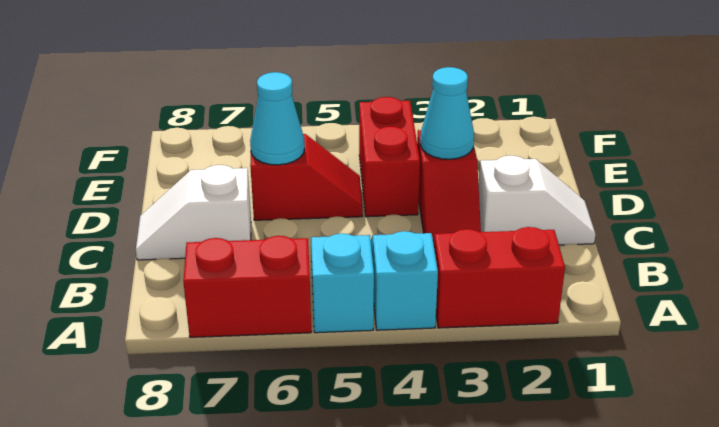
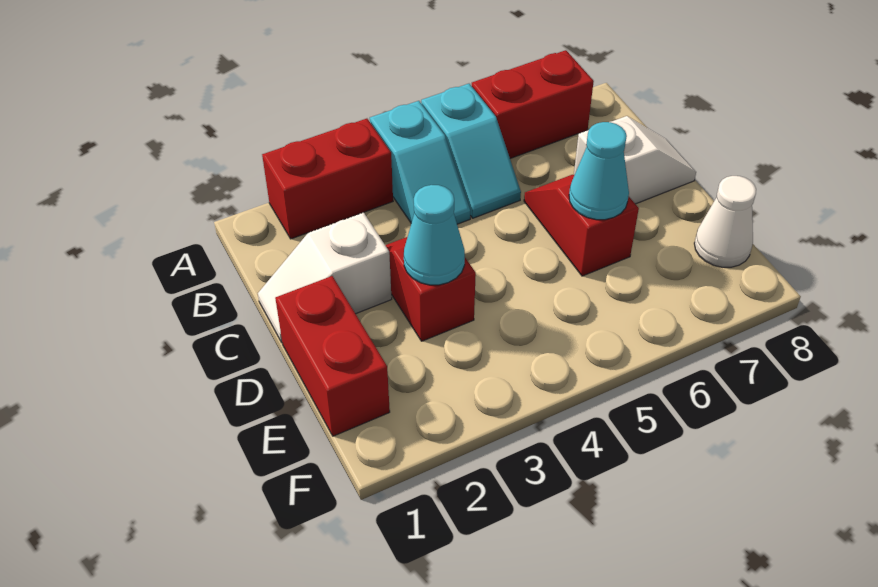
red brick D4:E4 level 1 -> red brick D1:E1 level 1
red slope D5:D6 level 1 top 6 -> red slope C6:D6 level 1 top D
none -> white cone E8 level 1

